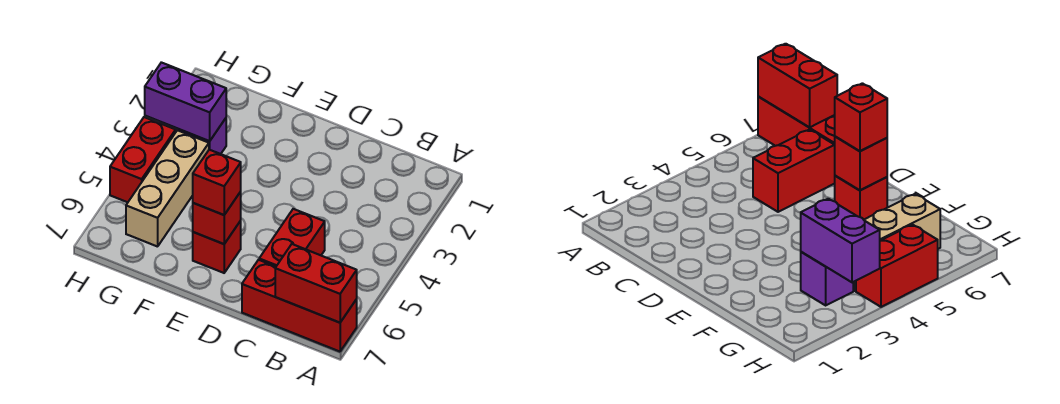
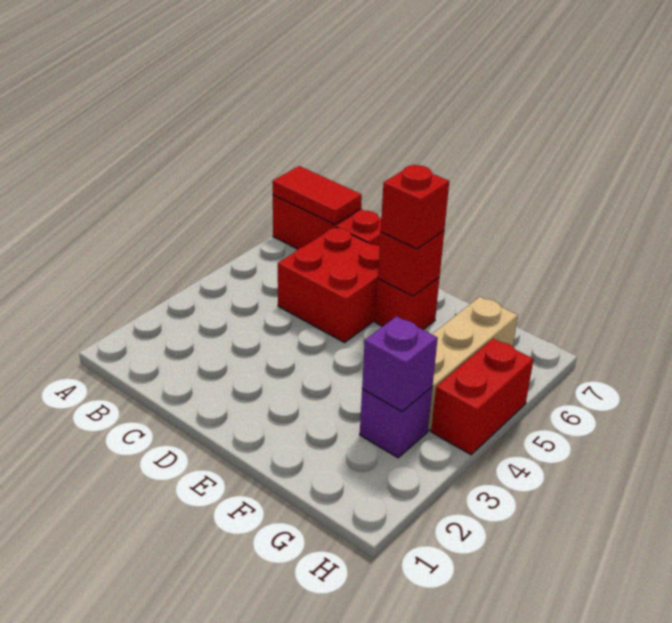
red brick A7:B7 level 2 -> red tile A7:B7 level 2
red brick C5:C6 level 1 -> red brick C5:D6 level 1
purple brick G3:H3 level 2 -> purple brick G3 level 2

